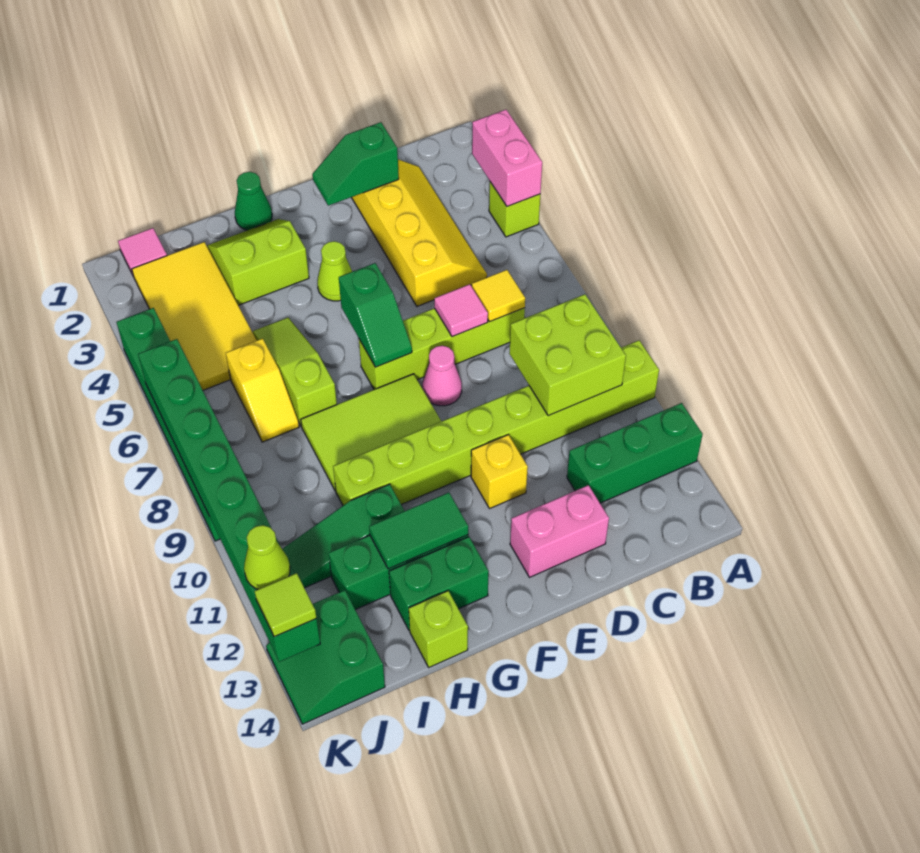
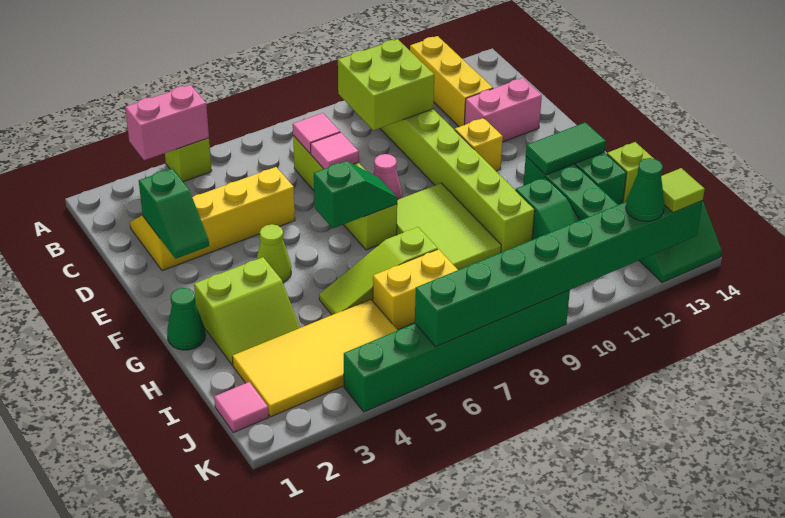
green brick A12:C12 level 1 -> yellow brick A12:C12 level 1
yellow tile C7 level 2 -> pink tile C7 level 2
pink brick D13:E13 level 1 -> pink brick D12:D13 level 1
lime slope G2:H3 level 1 top 3 -> lime slope G2:H3 level 1 top G
green tile G12:H12 level 2 -> green tile G12:G13 level 2
yellow slope I6:I7 level 1 top 6 -> yellow brick I6:I7 level 1
lime cone K12 level 3 -> green cone K12 level 3

